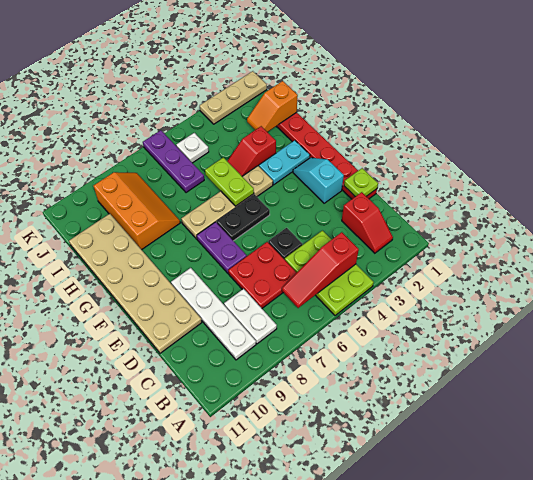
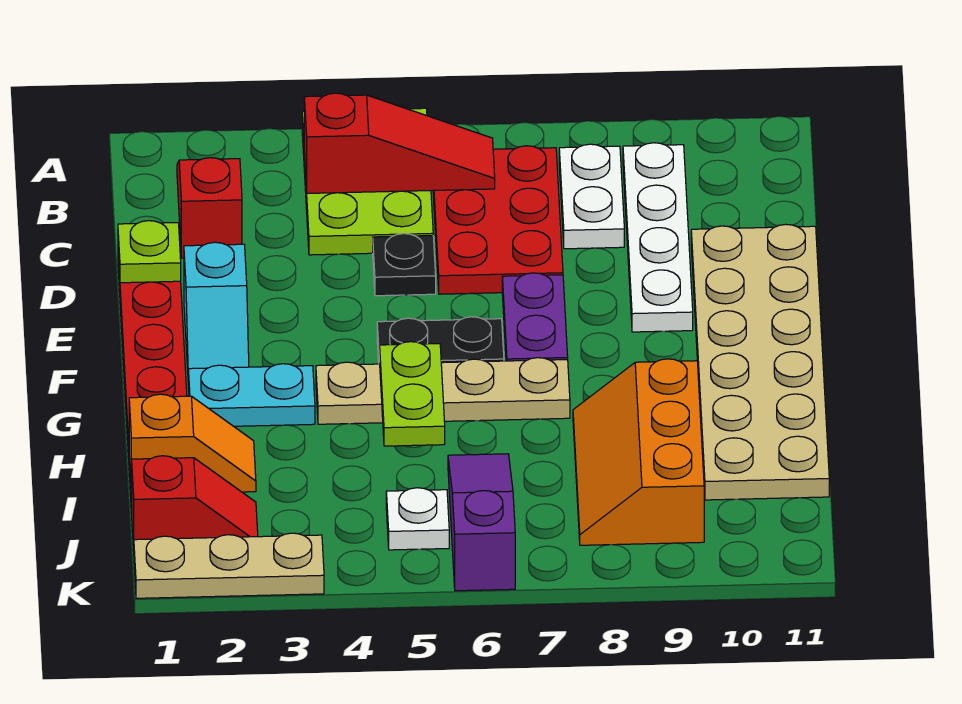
red plate C6:D7 level 1 -> red plate B6:D7 level 1
red slope H3:H4 level 1 top 3 -> red slope J1:J2 level 1 top 1
purple plate I6:K6 level 1 -> purple slope I6:K6 level 1 top K

